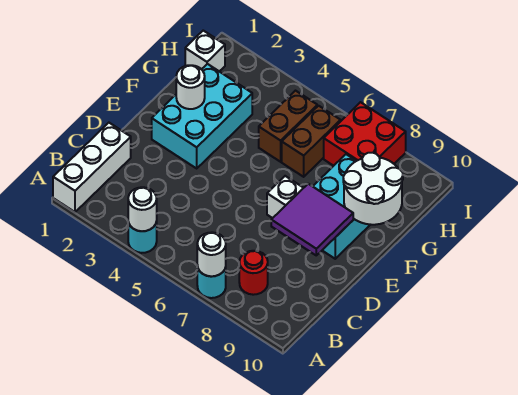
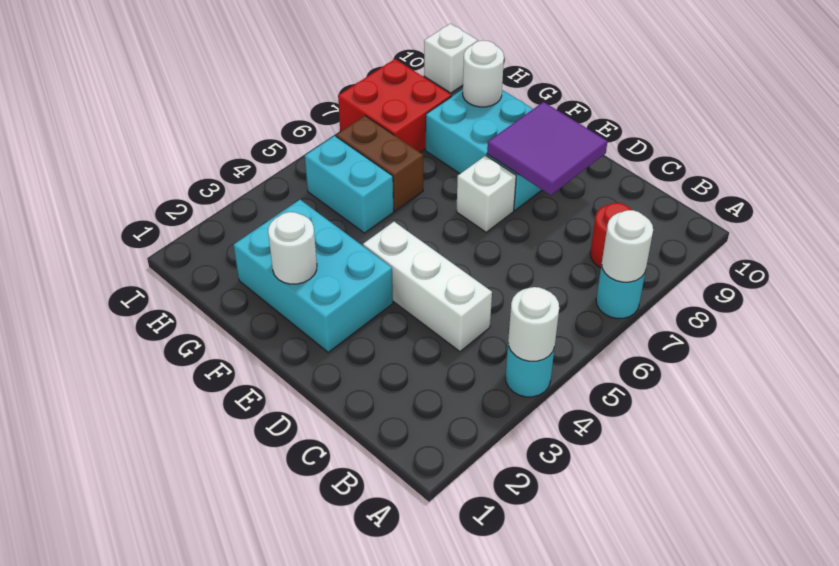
white brick A1:C1 level 1 -> white brick C4:E4 level 1
white round brick F9:G10 level 2 -> white round brick G9 level 2
brown brick G5:H5 level 1 -> cyan brick G5:H5 level 1
white brick H1 level 1 -> white brick I10 level 1

